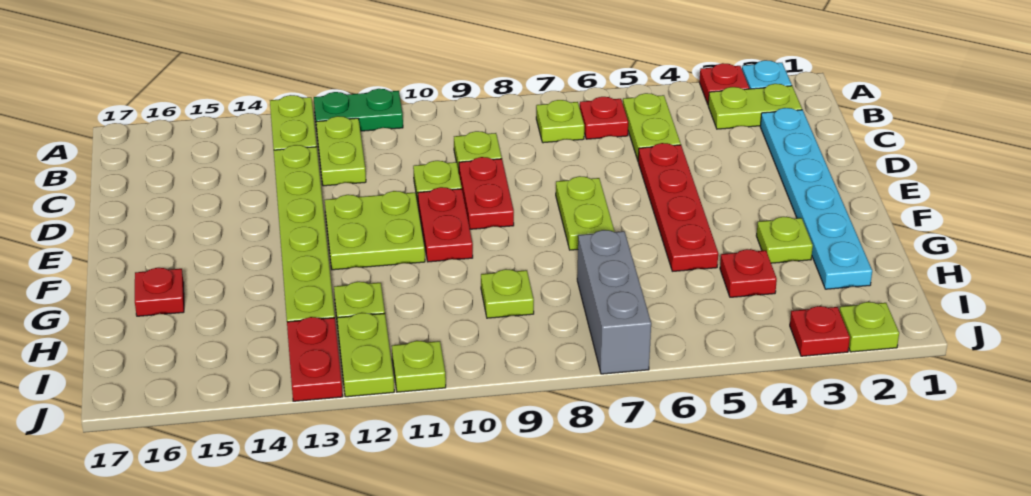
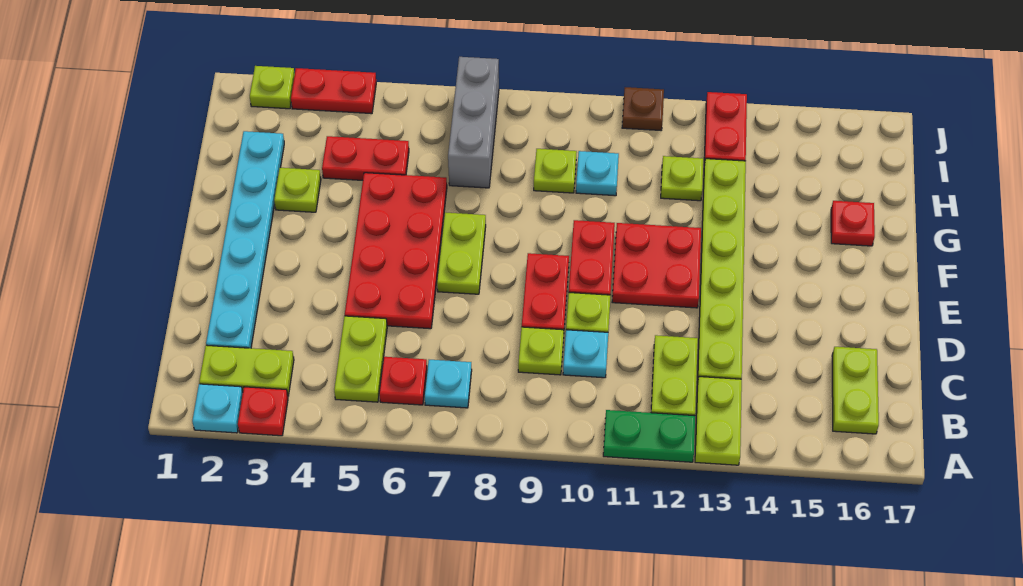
lime plate B7 level 1 -> cyan plate B7 level 1
none -> cyan plate C10 level 1
red plate D5:G5 level 1 -> red plate D5:G6 level 1
lime plate E11:F12 level 1 -> red plate E11:F12 level 1
red plate H4 level 1 -> red plate H4:H5 level 1
none -> cyan plate H10 level 1
lime plate I12:J12 level 1 -> lime plate B16:C16 level 1
red plate J3 level 1 -> red plate J3:J4 level 1
lime plate J11 level 1 -> brown plate J11 level 1

